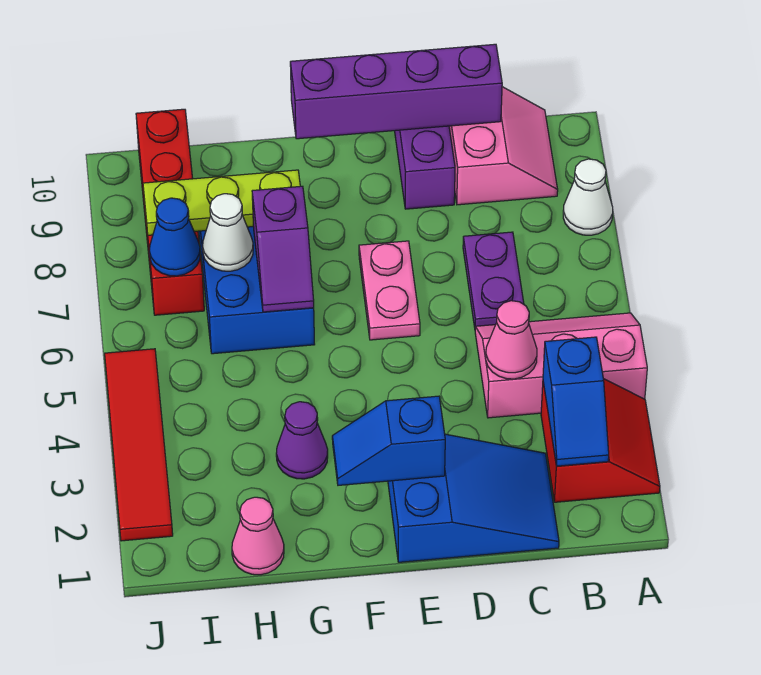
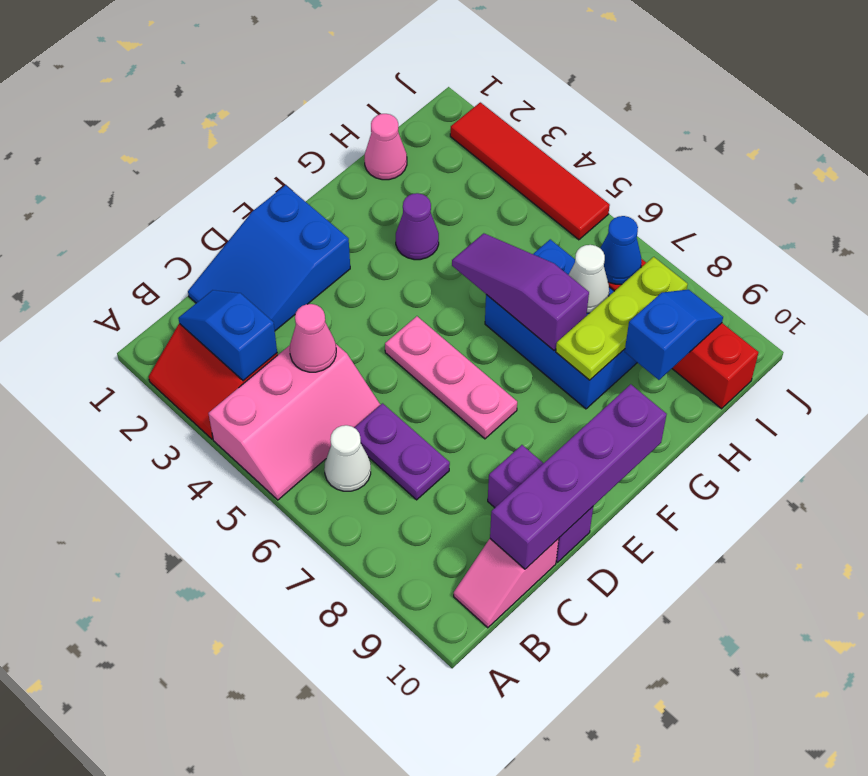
white cone A8 level 1 -> white cone B6 level 1
pink slope B9:C10 level 1 top C -> pink slope B10:C10 level 1 top C
blue slope E2:F2 level 2 top E -> blue slope H9:I9 level 2 top H
pink plate E6:E7 level 1 -> pink plate E5:E7 level 1
purple slope G6:G7 level 2 top 7 -> purple slope G5:G7 level 2 top 7

